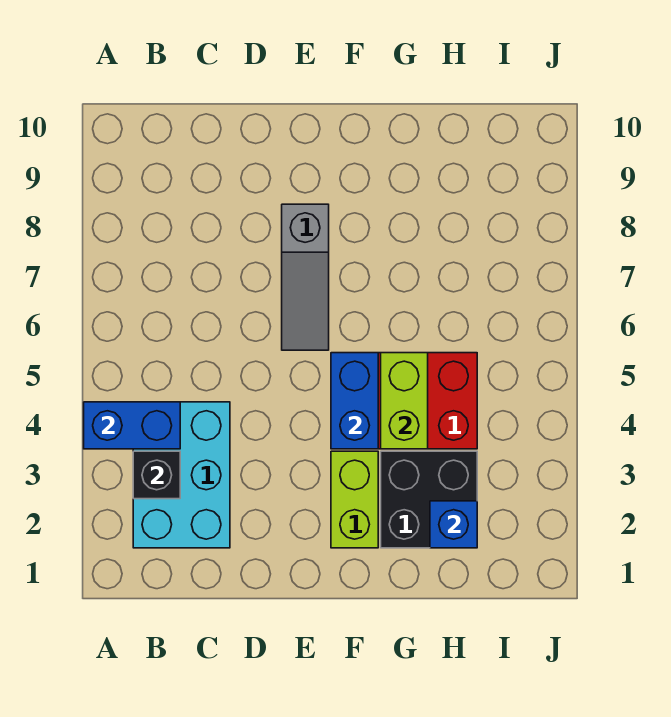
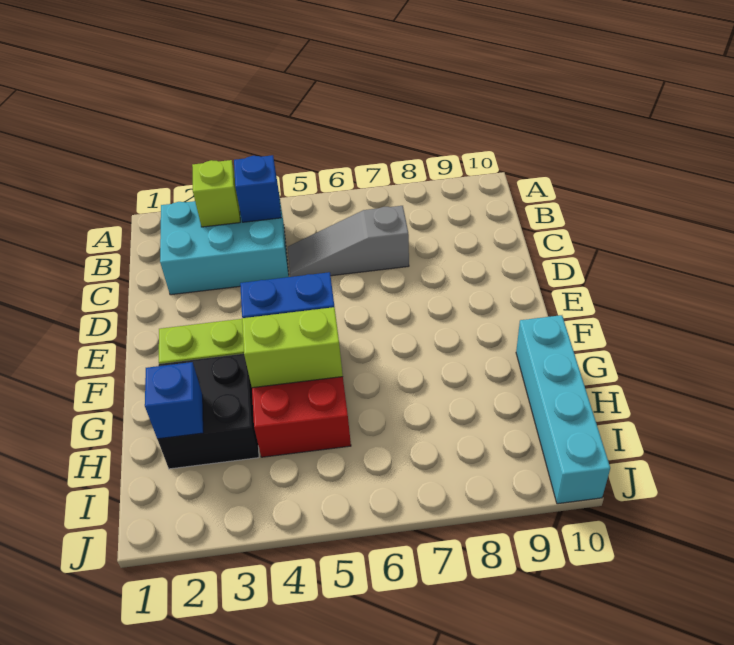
blue brick A4:B4 level 2 -> blue brick B4 level 2
black brick B3 level 2 -> lime brick B3 level 2
grey slope E6:E8 level 1 top 8 -> grey slope C5:C7 level 1 top 7
none -> cyan brick G10:J10 level 1

